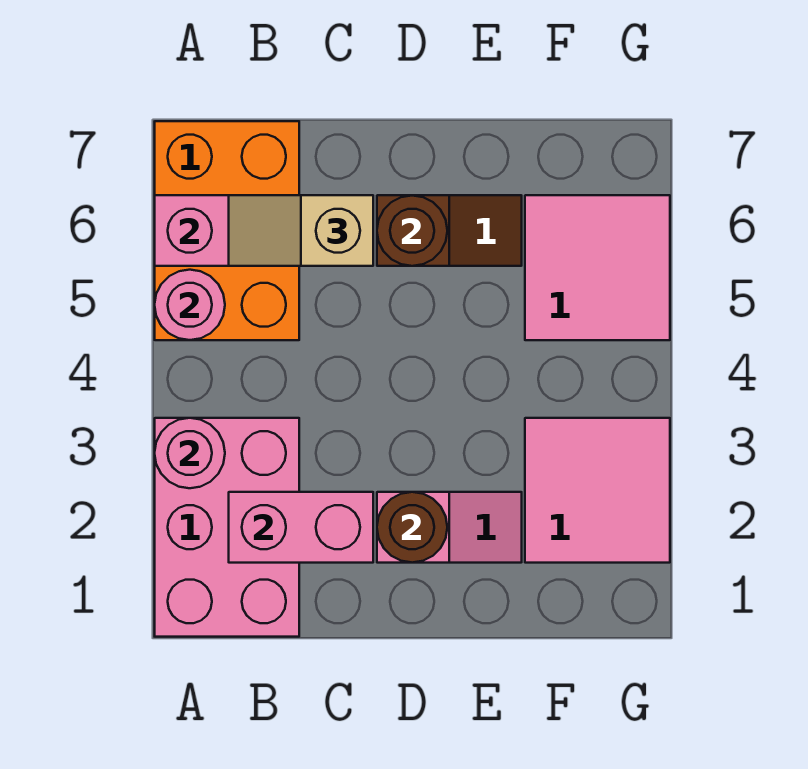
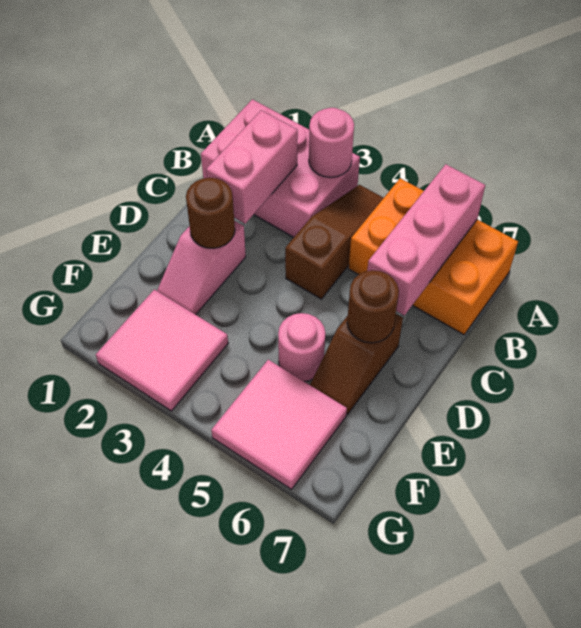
none -> brown slope A4:C4 level 1 top C
pink round brick A5 level 2 -> pink round brick E5 level 1
tan slope B6:C6 level 3 top C -> none

